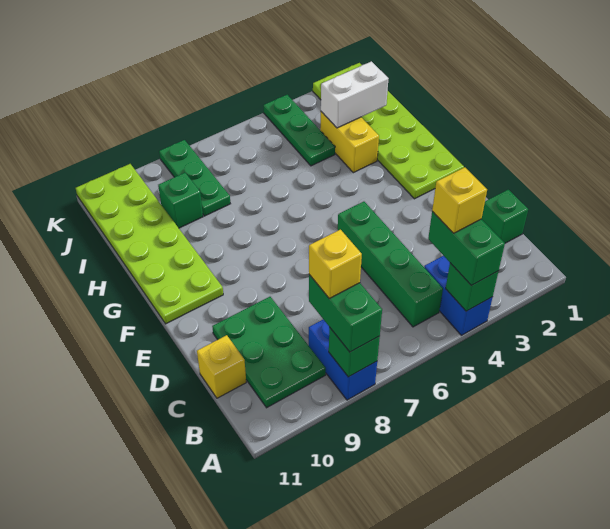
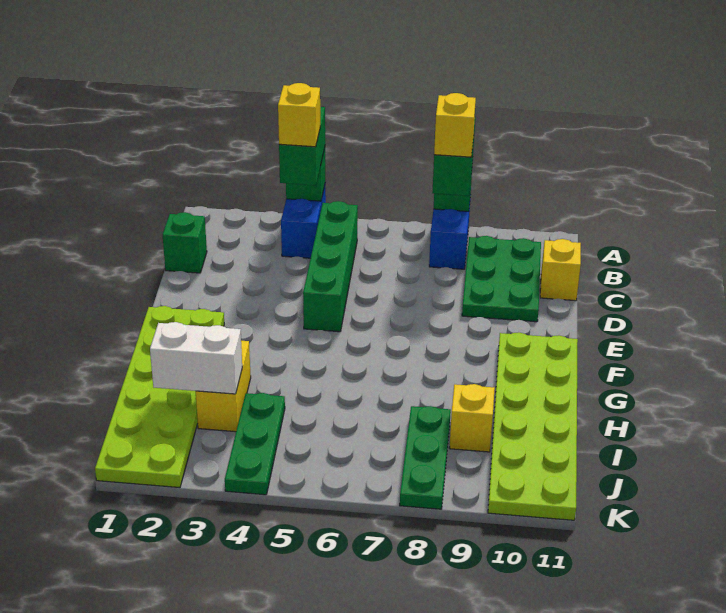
green brick I9 level 1 -> yellow brick I9 level 1

